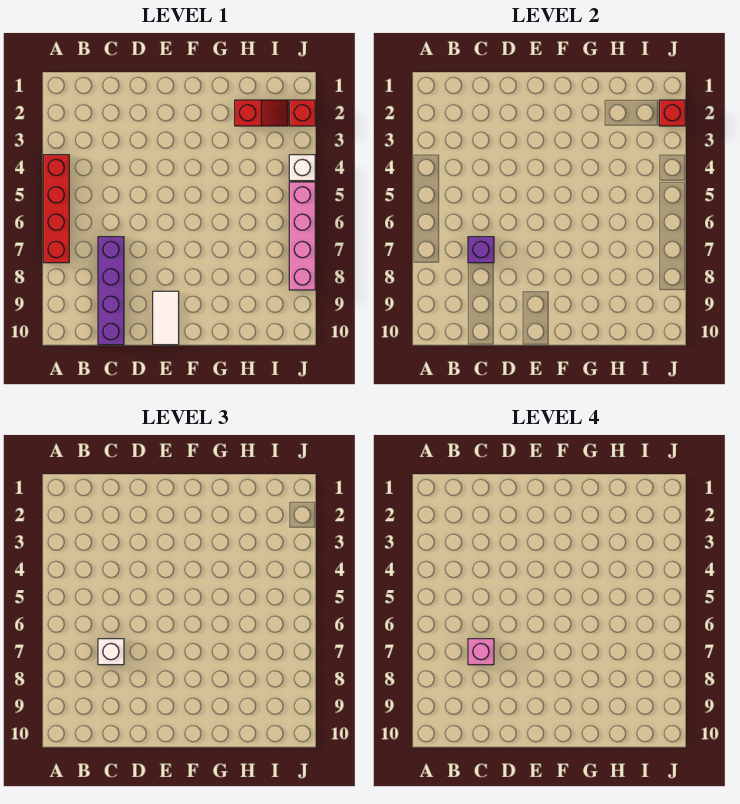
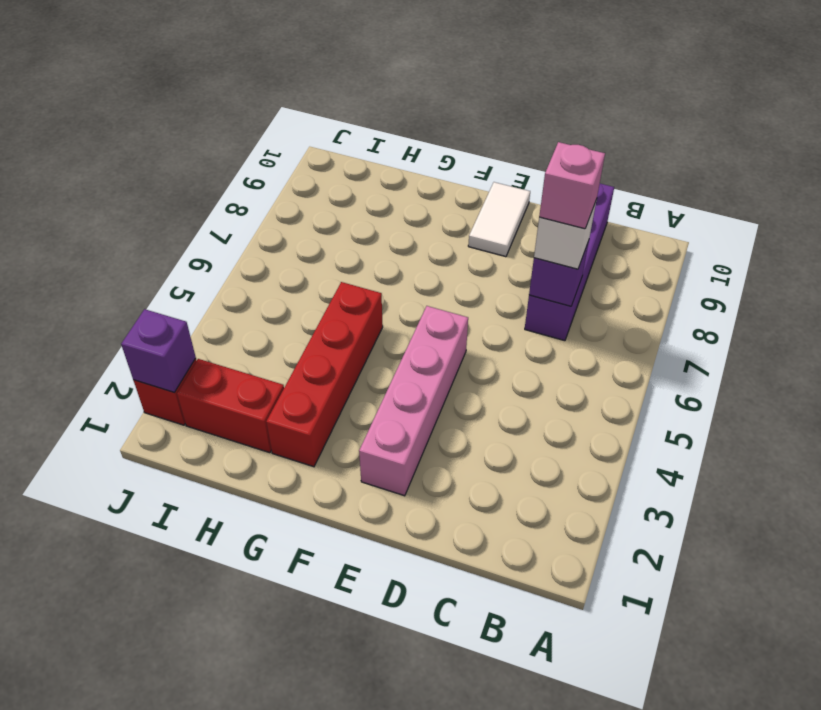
red brick A4:A7 level 1 -> red brick G2:G5 level 1
red slope H2:I2 level 1 top H -> red brick H2:I2 level 1
red brick J2 level 2 -> purple brick J2 level 2
white brick J4 level 1 -> none
pink brick J5:J8 level 1 -> pink brick E2:E5 level 1

